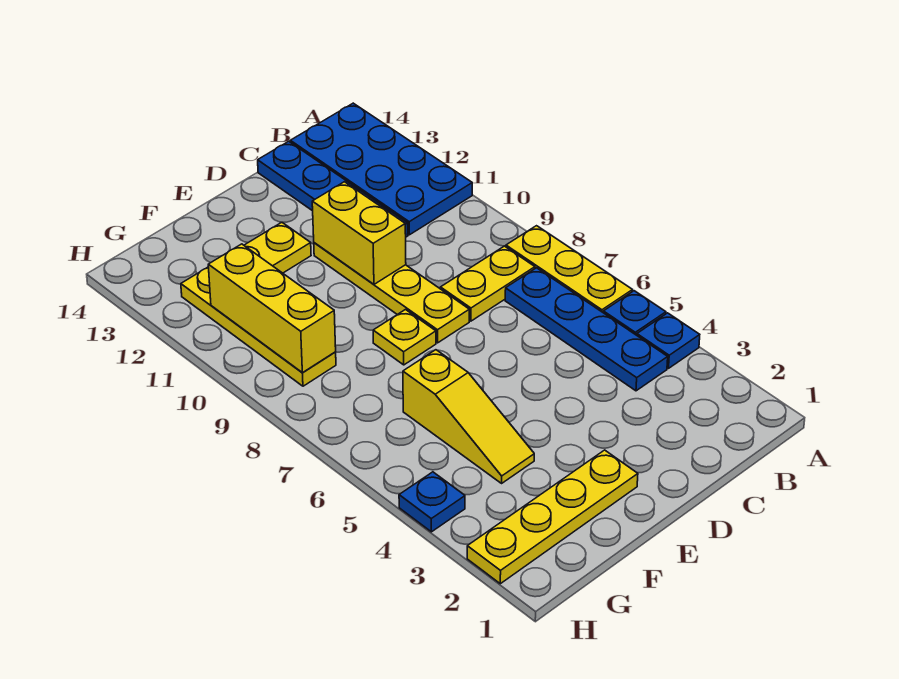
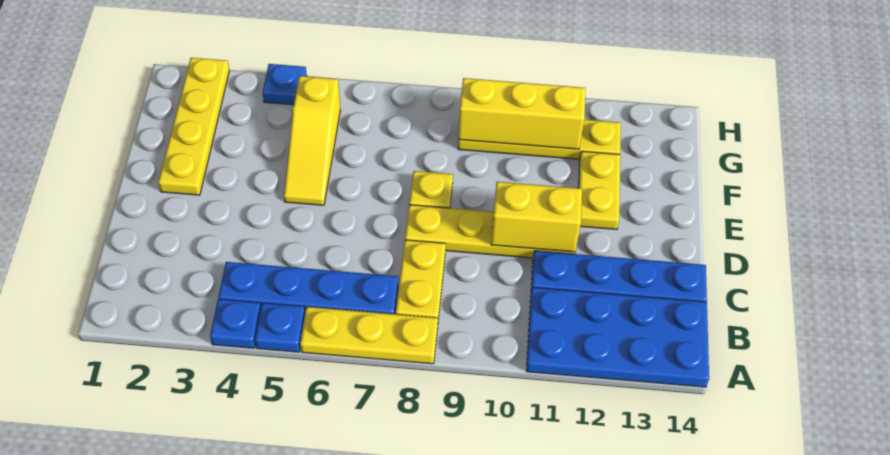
yellow slope F4:F6 level 1 top 6 -> yellow slope E5:G5 level 1 top G

